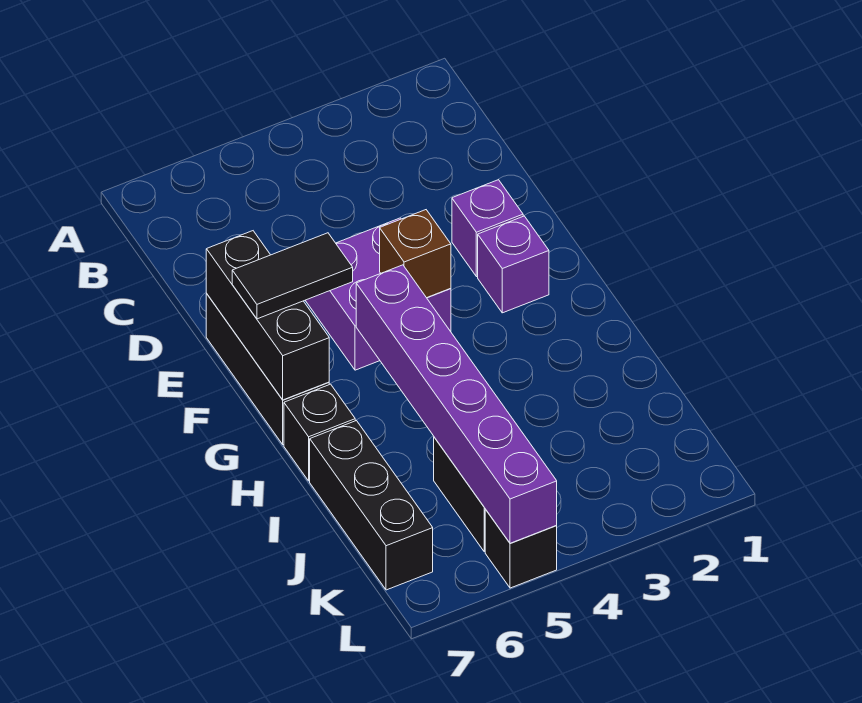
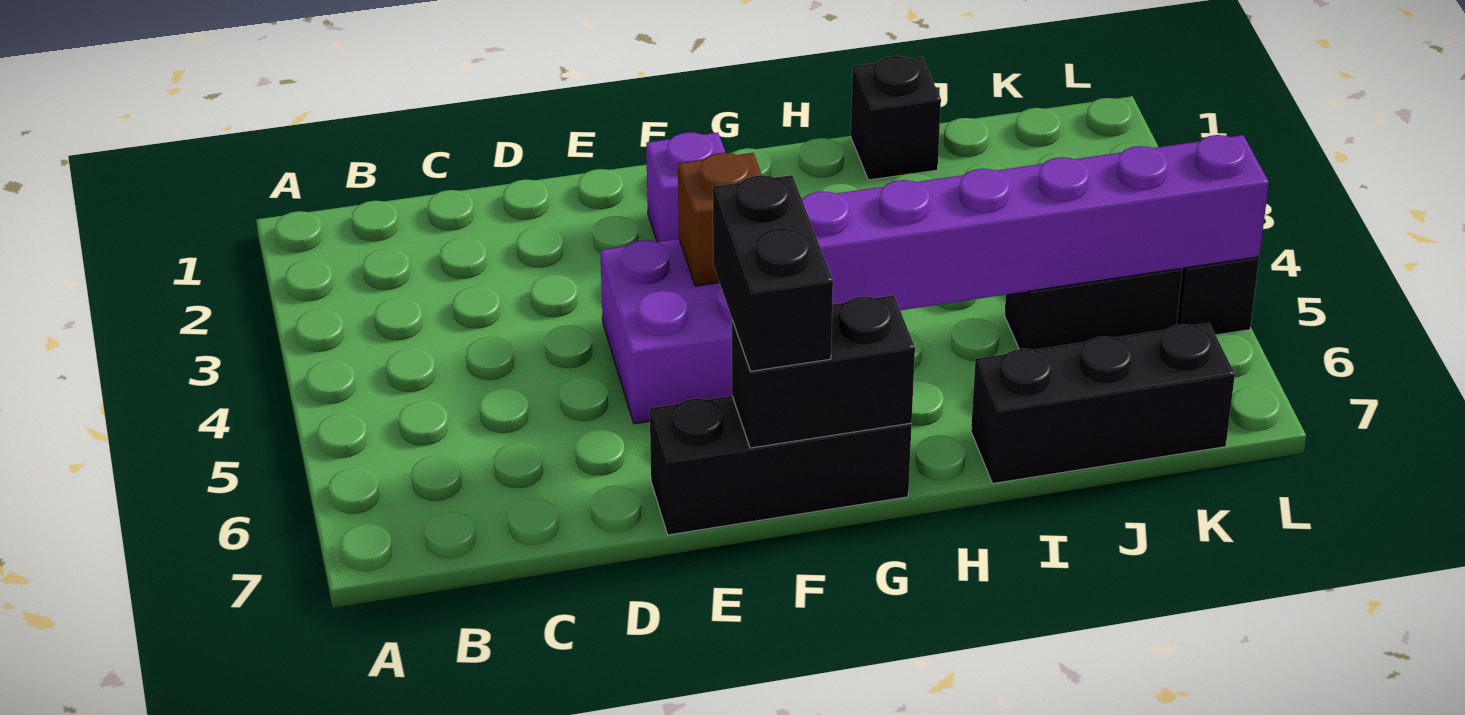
purple brick E2 level 1 -> none
black brick E7:G7 level 2 -> black brick F7:G7 level 2
black tile F6:F7 level 3 -> black brick F6:F7 level 3
black brick H7 level 1 -> black brick I1 level 1

